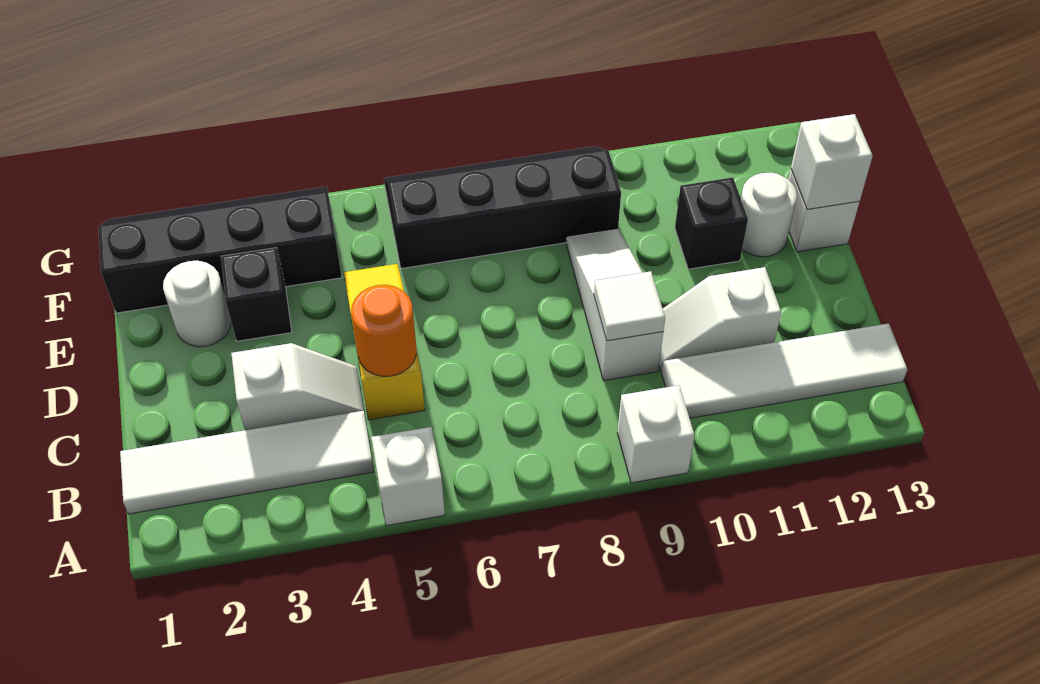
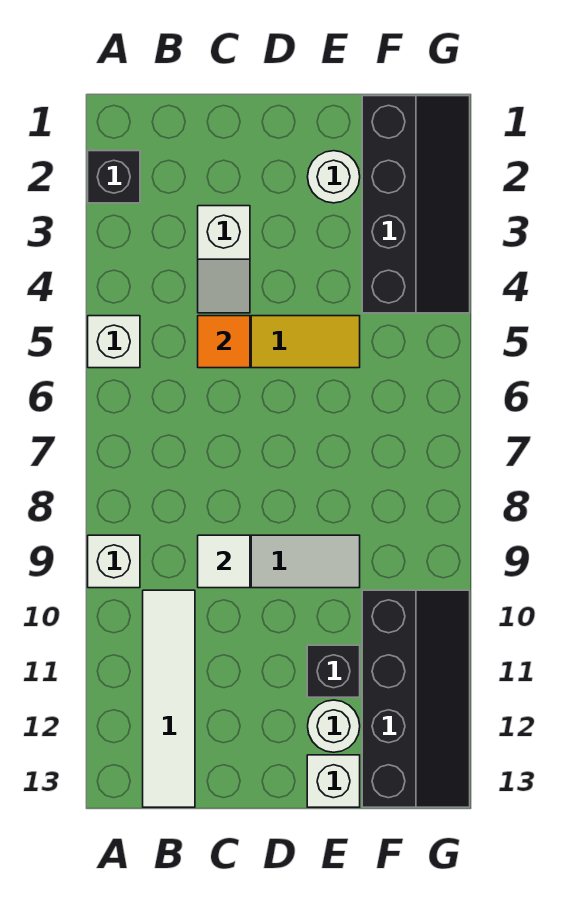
white tile B1:B4 level 1 -> none
orange round brick C5 level 2 -> orange tile C5 level 2
white slope C10:C11 level 1 top 11 -> none
black brick E3 level 1 -> black brick A2 level 1
white brick E13 level 2 -> none
black slope F6:G9 level 1 top F -> black slope F10:G13 level 1 top F

